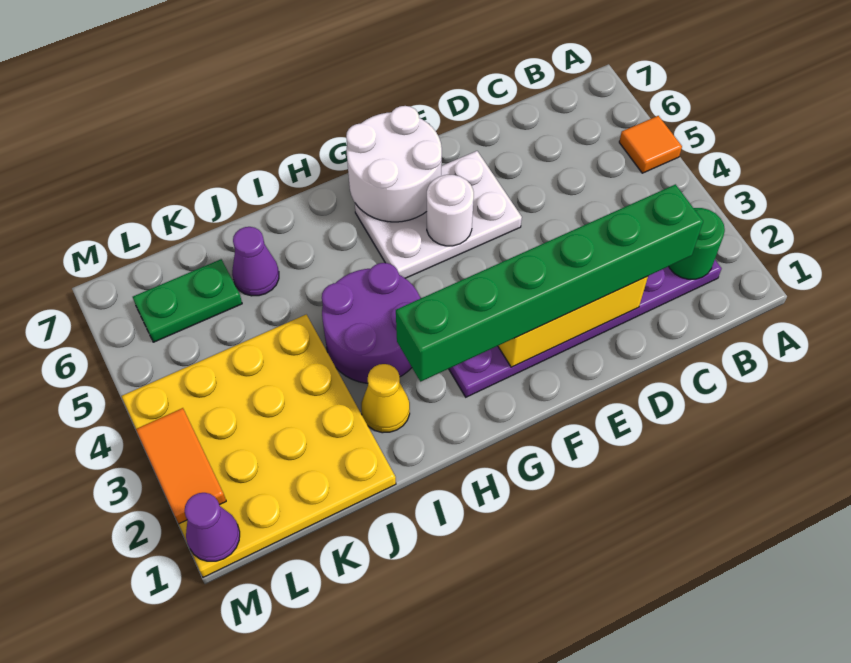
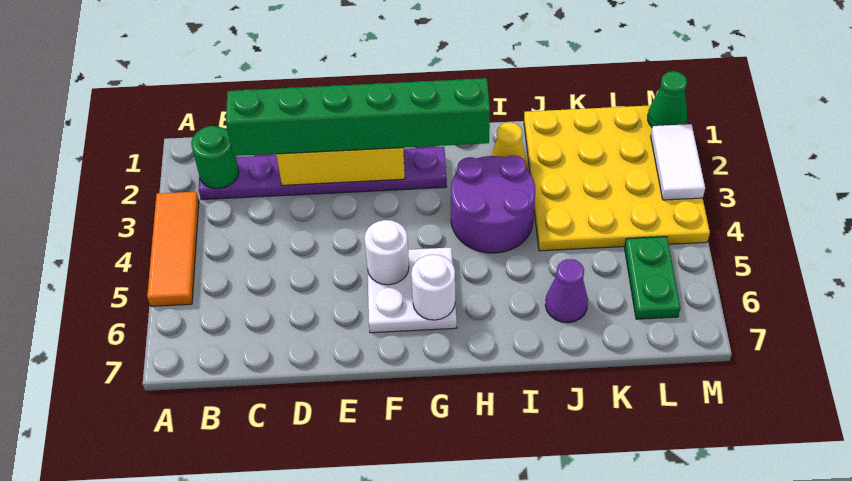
orange tile A5 level 1 -> orange tile A3:A5 level 1
white plate E5:G6 level 1 -> white plate F5:G6 level 1
white round brick F6:G7 level 2 -> white round brick G6 level 2
green plate K6:L6 level 1 -> green plate L5:L6 level 1
purple cone M1 level 2 -> green cone M1 level 2
orange tile M2:M3 level 2 -> white tile M2:M3 level 2

